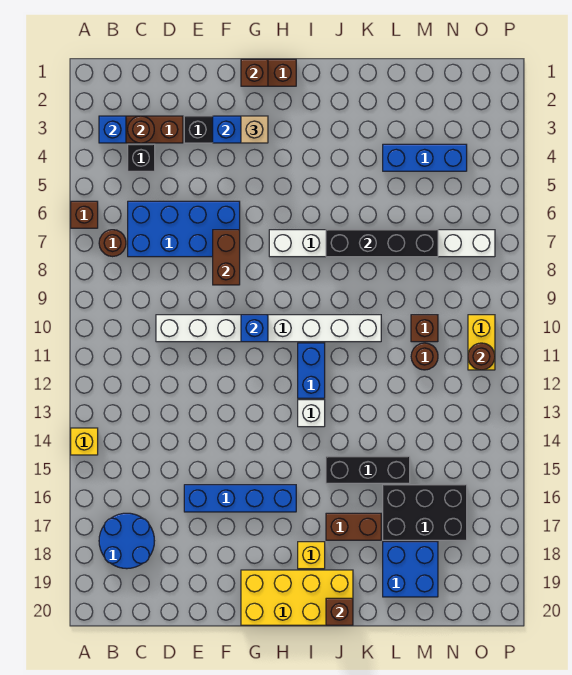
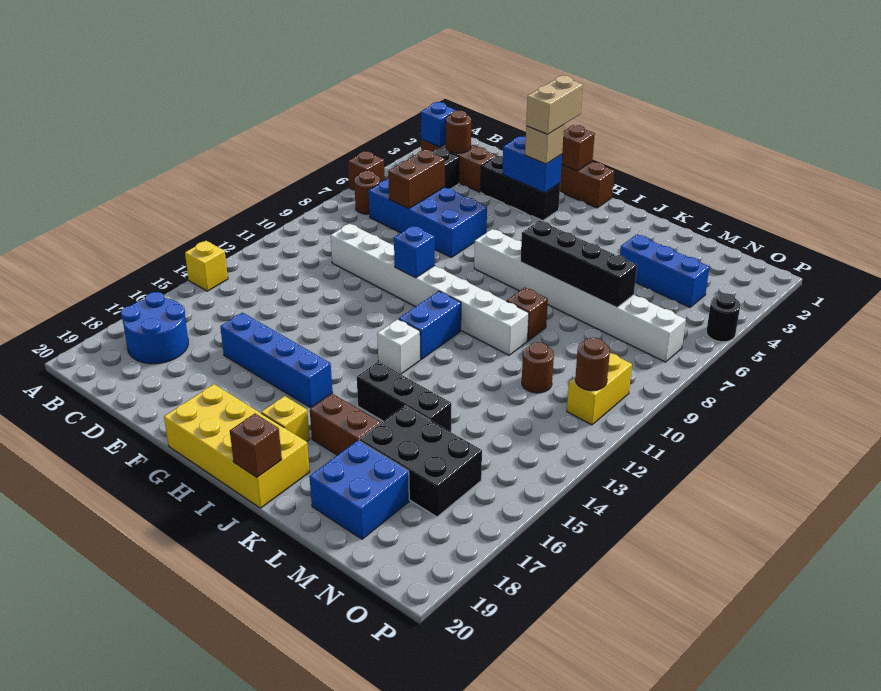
brown brick F7:F8 level 2 -> brown brick D6:D7 level 2
none -> tan brick G2:G3 level 4
brown brick M10 level 1 -> brown brick K9 level 1
none -> black round brick P5 level 1

